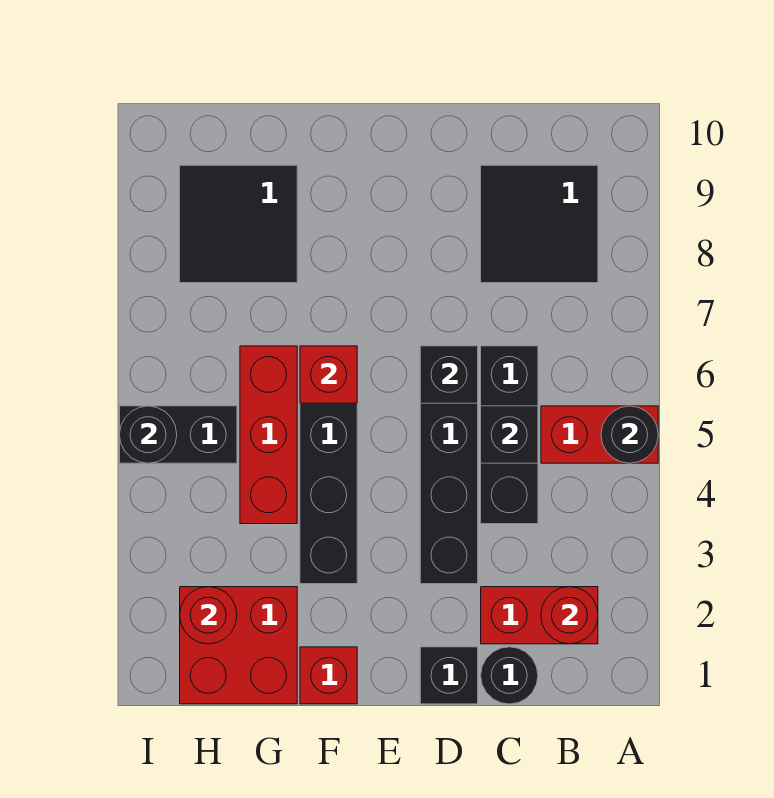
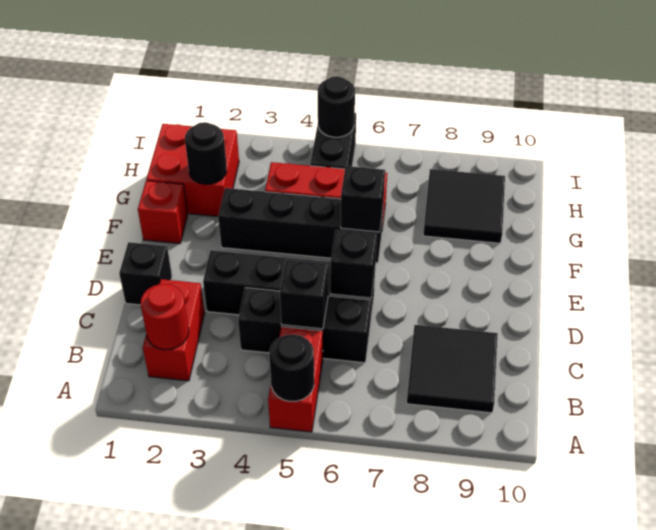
black round brick C1 level 1 -> black round brick G2 level 2
red brick F6 level 2 -> black brick F6 level 2
red round brick H2 level 2 -> none

